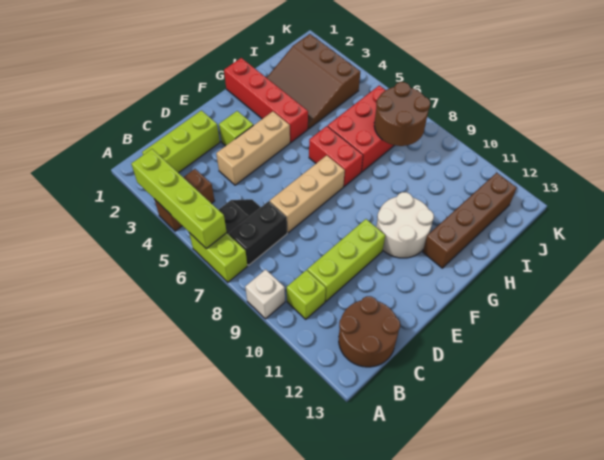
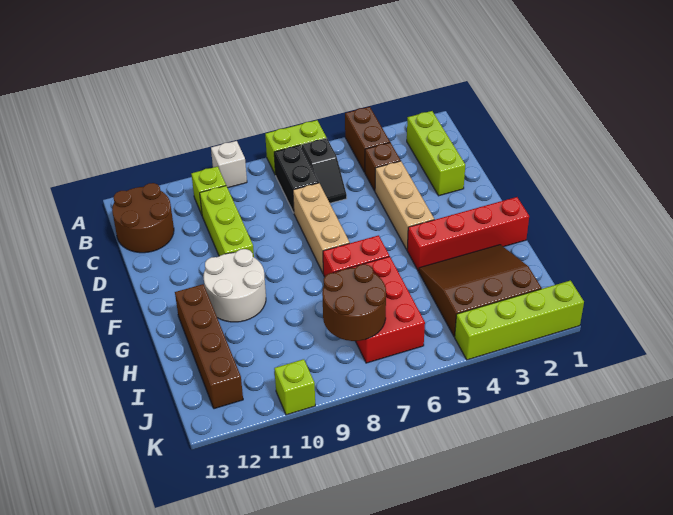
lime brick A3:A6 level 2 -> lime brick K1:K4 level 1
none -> brown brick C4 level 1
lime brick E3 level 1 -> lime brick K10 level 1

